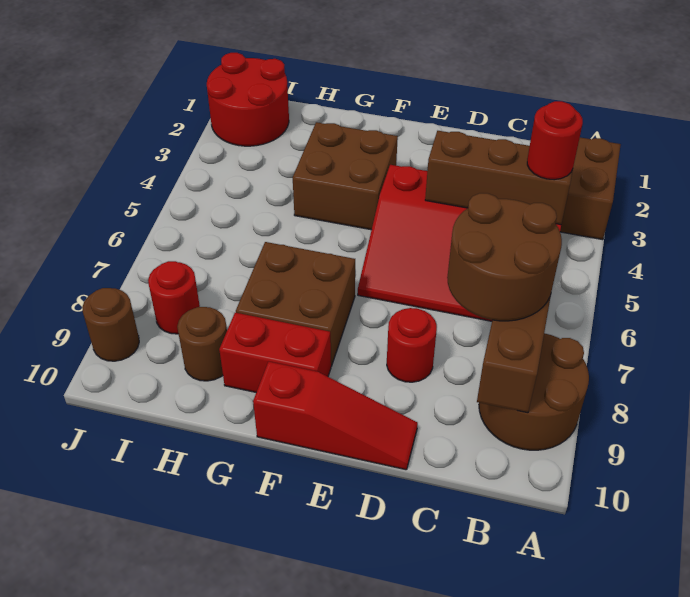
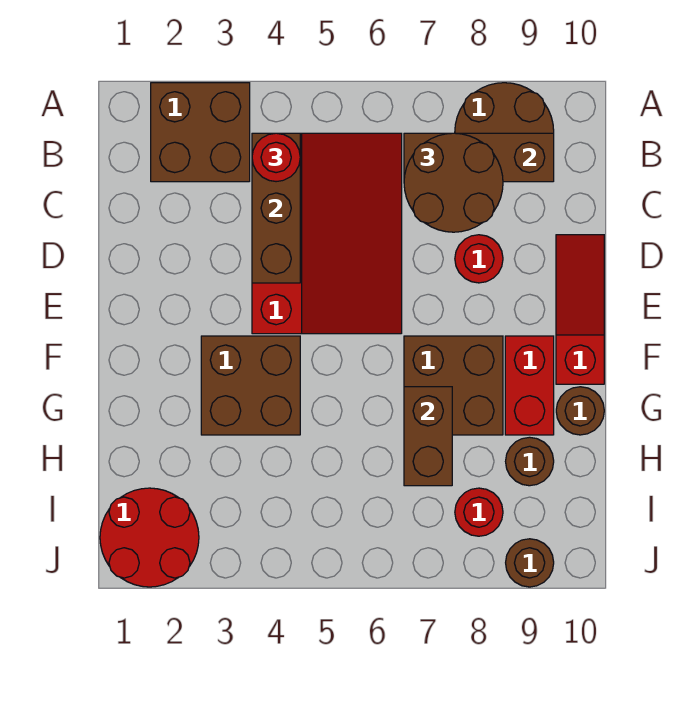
none -> brown brick G7:H7 level 2
none -> brown round brick G10 level 1

